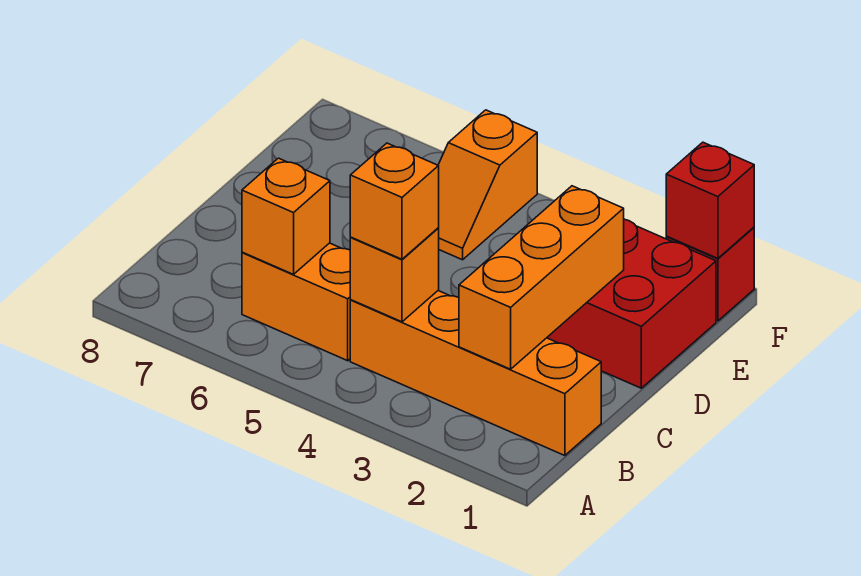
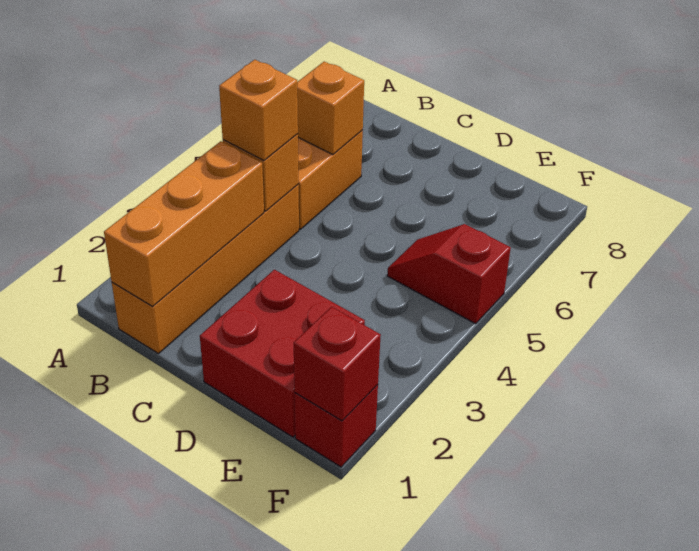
orange brick B2:D2 level 2 -> orange brick B1:B3 level 2
orange slope E5:F5 level 1 top F -> red slope E5:F5 level 1 top F

